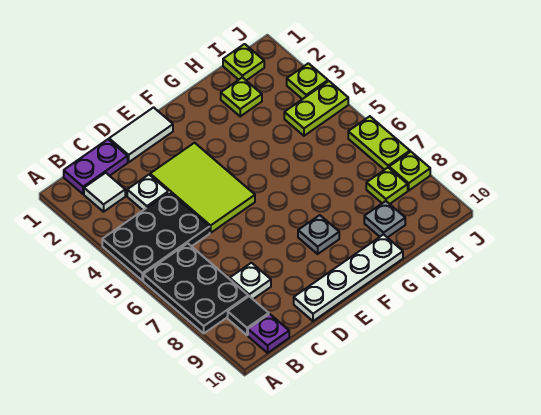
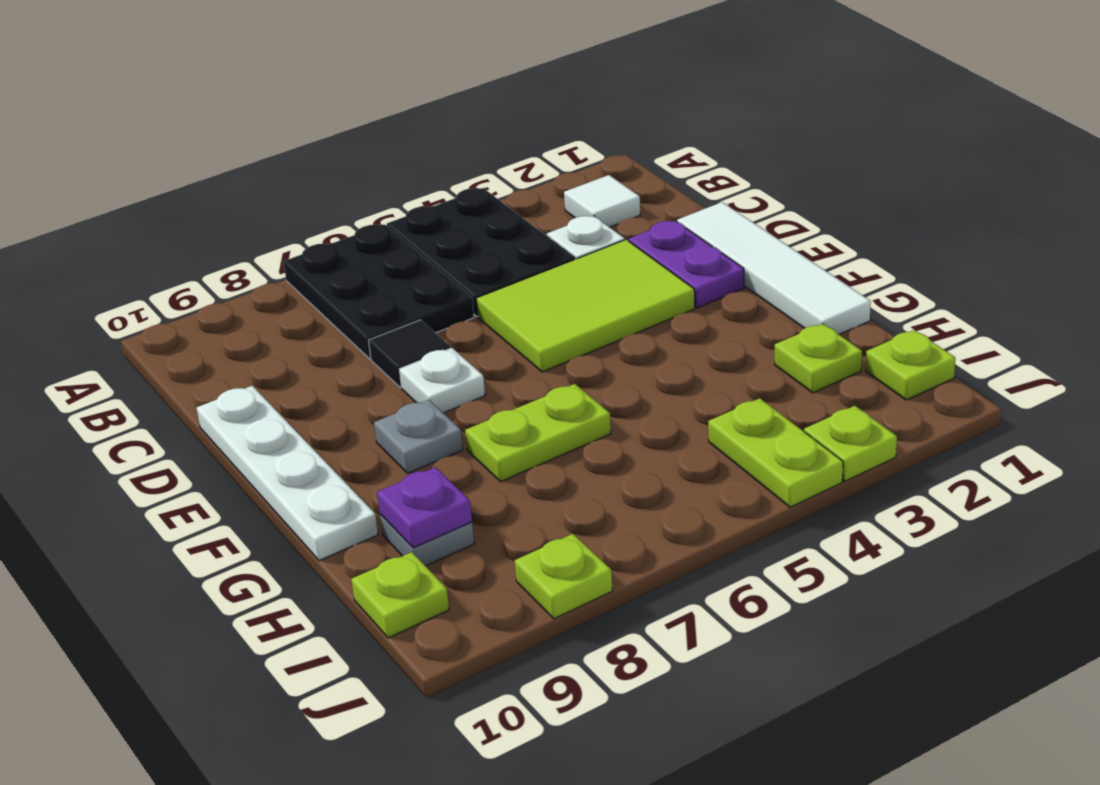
black plate A6:B8 level 1 -> black plate A6:C7 level 1
purple plate B1:C1 level 1 -> purple plate D2:E2 level 1
black tile B9 level 1 -> black tile D7 level 1
purple plate B10 level 1 -> purple plate H9 level 2
white plate C8 level 1 -> white plate E7 level 1
white tile D1:E1 level 1 -> white tile D1:G1 level 1
lime plate I8 level 1 -> lime plate I10 level 1
lime plate J6:J7 level 1 -> lime plate G6:G7 level 1

